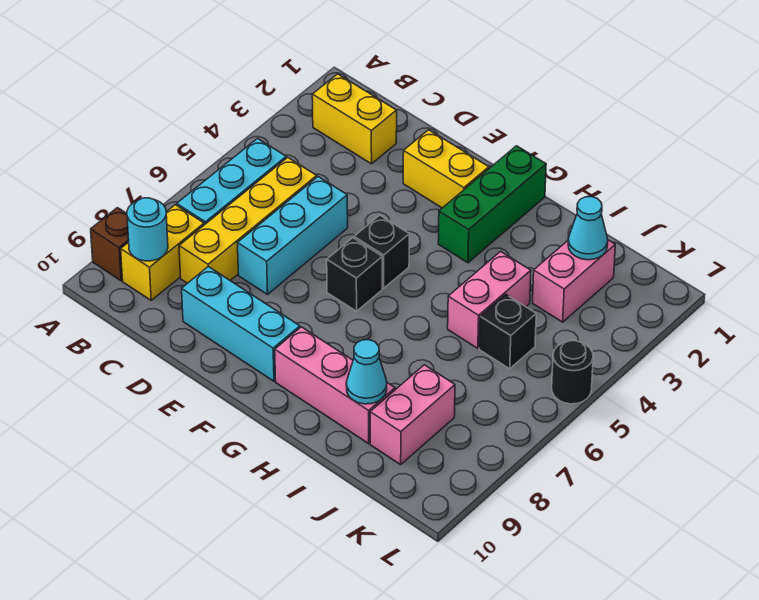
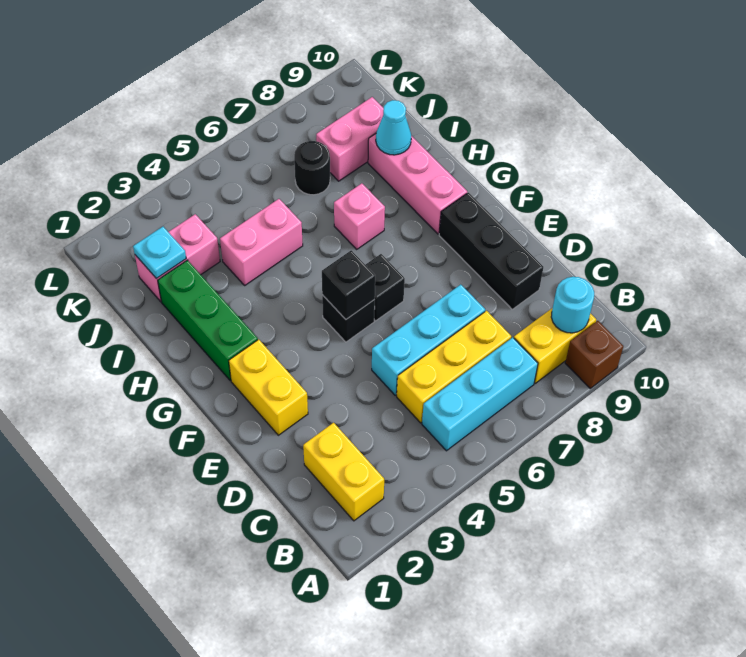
yellow brick C5:C8 level 1 -> yellow brick C5:C7 level 1
cyan brick D9:F9 level 1 -> black brick D9:F9 level 1
green brick G1:G3 level 1 -> green brick G2:I2 level 1
none -> pink brick H7 level 1
cyan cone J2 level 2 -> cyan plate J2 level 2
black brick J5 level 1 -> black brick F5 level 2
black round brick L5 level 1 -> black round brick J7 level 1

